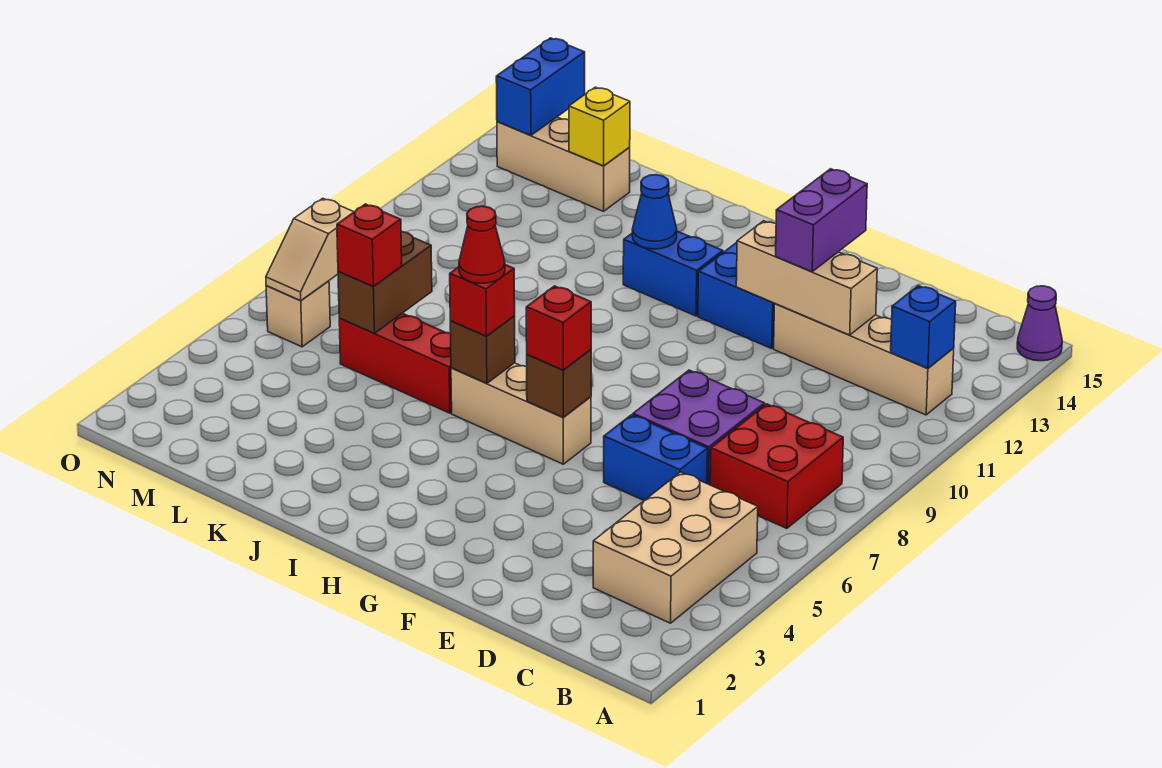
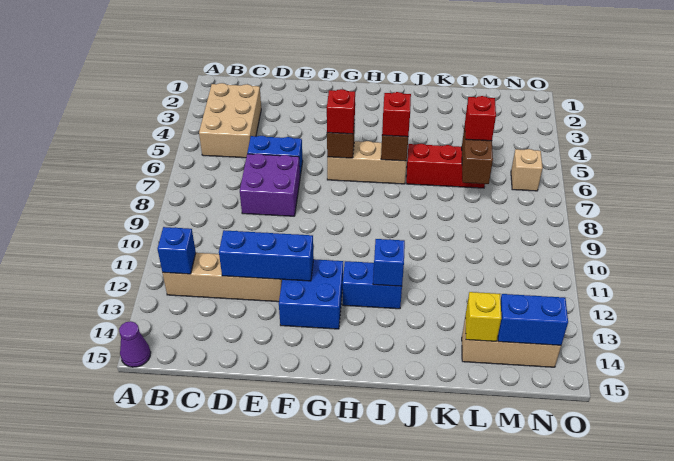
red brick B7:C8 level 1 -> none
tan brick D12:F12 level 2 -> blue brick D12:F12 level 2
purple brick E12:E13 level 3 -> none
red cone I6 level 4 -> none
blue cone I12 level 2 -> blue brick I12 level 2
tan slope N6:N7 level 2 top 7 -> none
blue brick N14:N15 level 2 -> blue brick M14:N14 level 2

